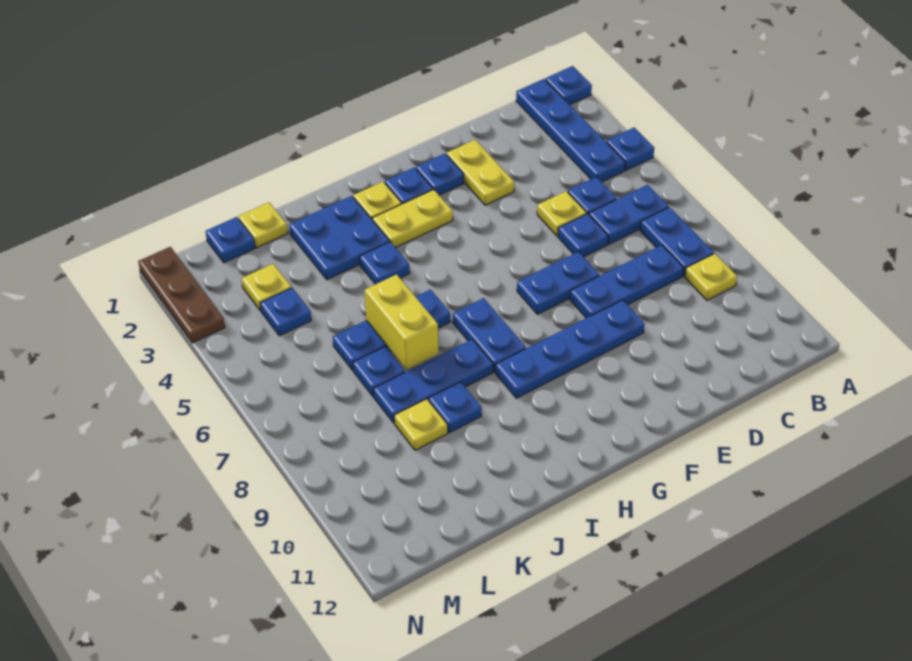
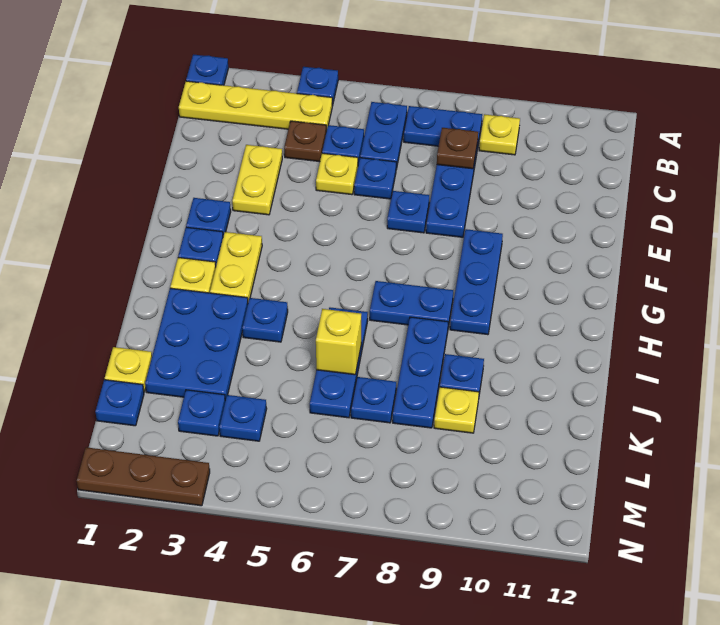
blue plate B1:B4 level 1 -> yellow plate B1:B4 level 1
none -> brown plate C4 level 1
none -> brown plate C8 level 2
yellow plate E2:E3 level 1 -> yellow plate D3:E3 level 1
blue plate E7:F7 level 1 -> blue plate E7 level 1
blue plate E9:H9 level 1 -> blue plate F9:H9 level 1
blue plate I2:J3 level 1 -> blue plate I2:K3 level 1
yellow brick J6:J7 level 2 -> yellow brick J6 level 2
yellow plate L3 level 1 -> blue plate L3 level 1

